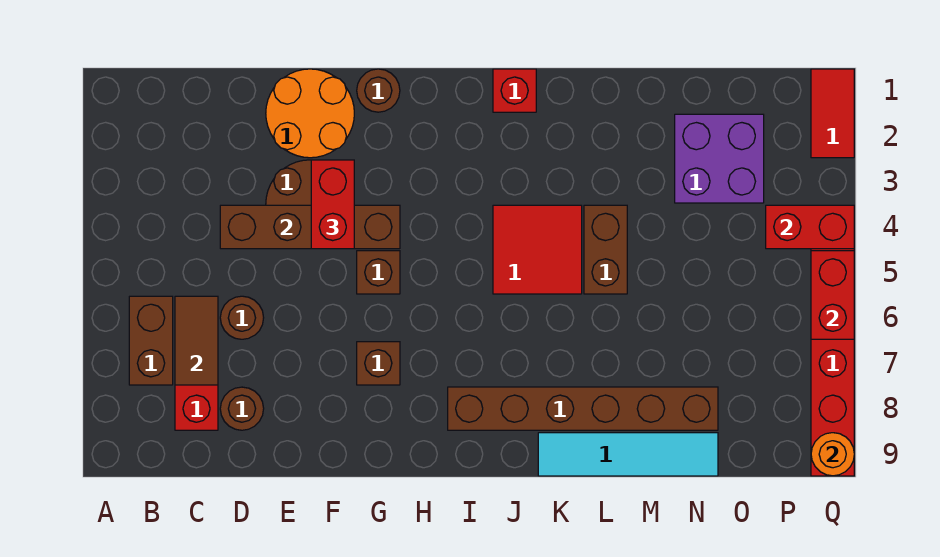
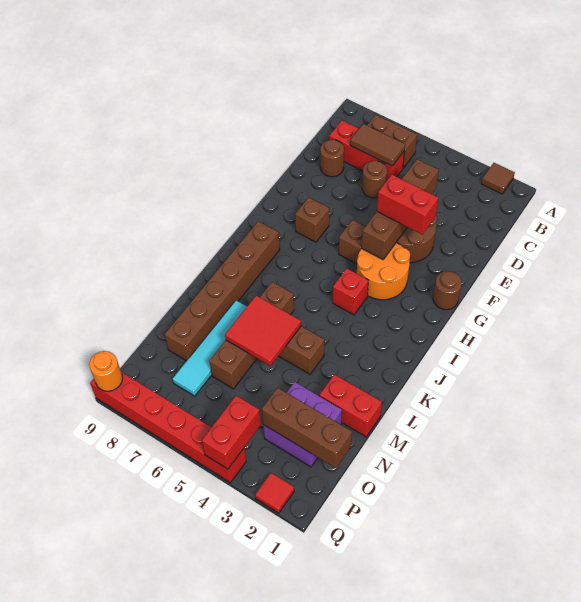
none -> brown tile A2 level 1
orange round brick E1:F2 level 1 -> orange round brick G3:H4 level 1
red brick J1 level 1 -> red brick I4 level 1
red tile J4:K5 level 1 -> red tile L5:M6 level 2
none -> brown brick K6:N6 level 1
cyan tile K9:N9 level 1 -> cyan tile L7:O7 level 1
none -> brown brick O1:O3 level 2
red tile Q1:Q2 level 1 -> red tile Q2 level 1
red brick Q5:Q6 level 2 -> red brick M1:M2 level 1

